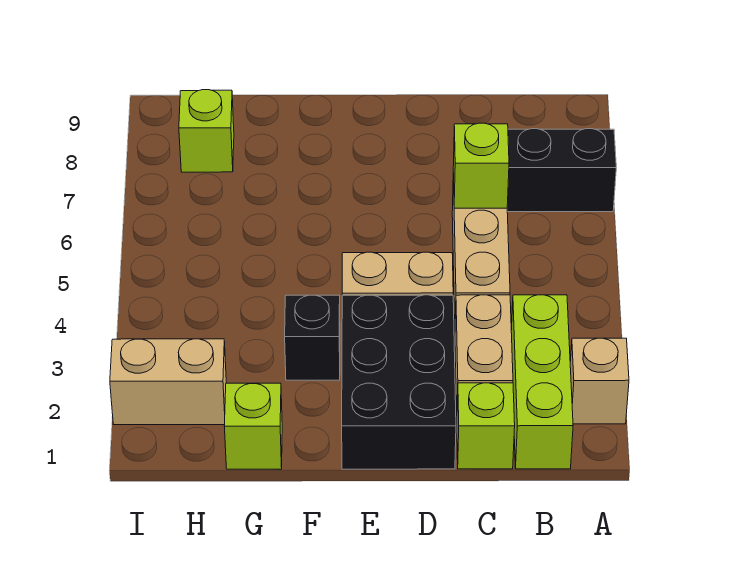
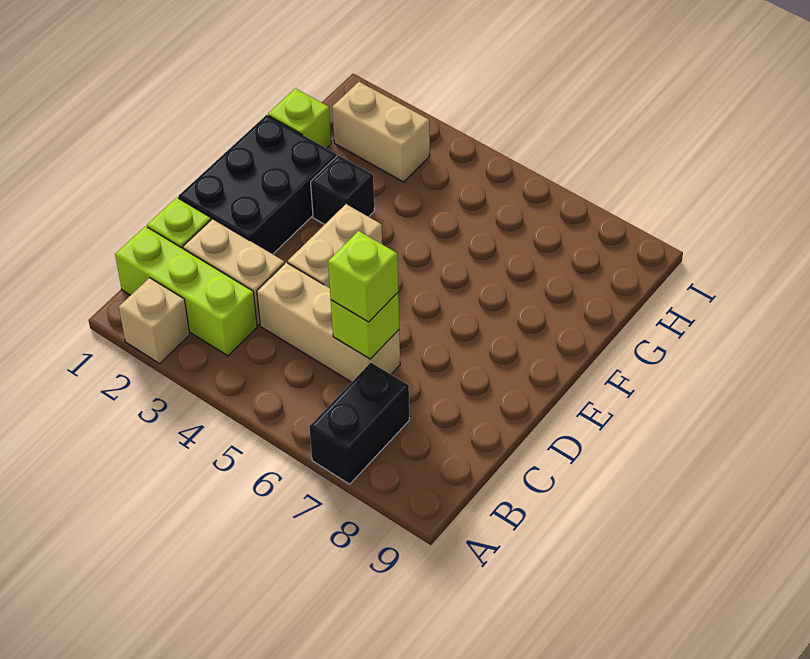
black brick D1:E3 level 1 -> black brick D1:F2 level 1
tan brick H2:I2 level 1 -> tan brick H2:H3 level 1
lime brick H8 level 1 -> lime brick C6 level 3

